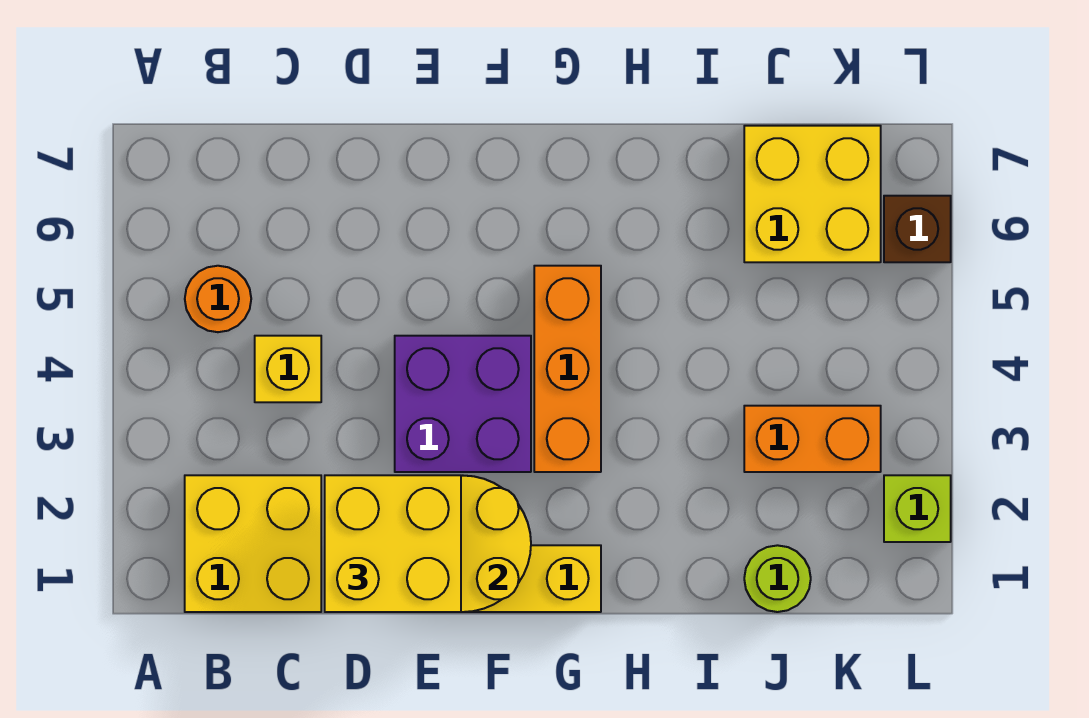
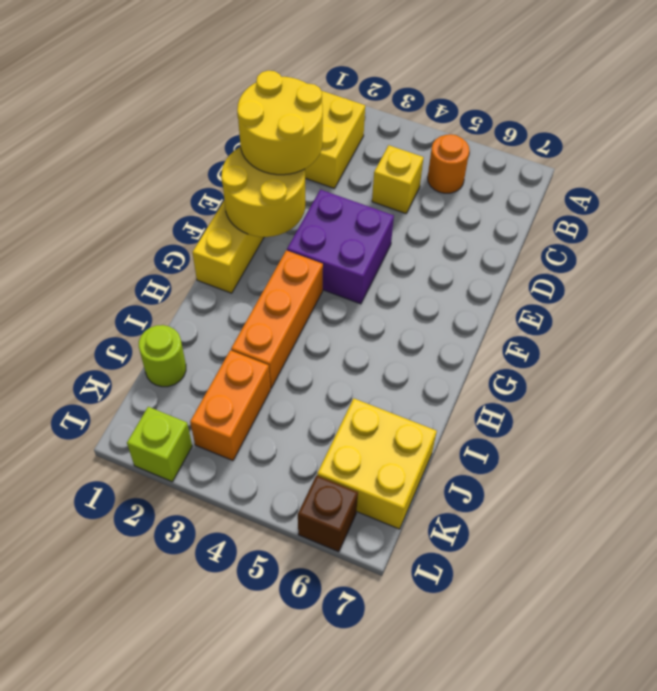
yellow brick D1:E2 level 3 -> yellow round brick D1:E2 level 3
orange brick G3:G5 level 1 -> orange brick G3:I3 level 1

